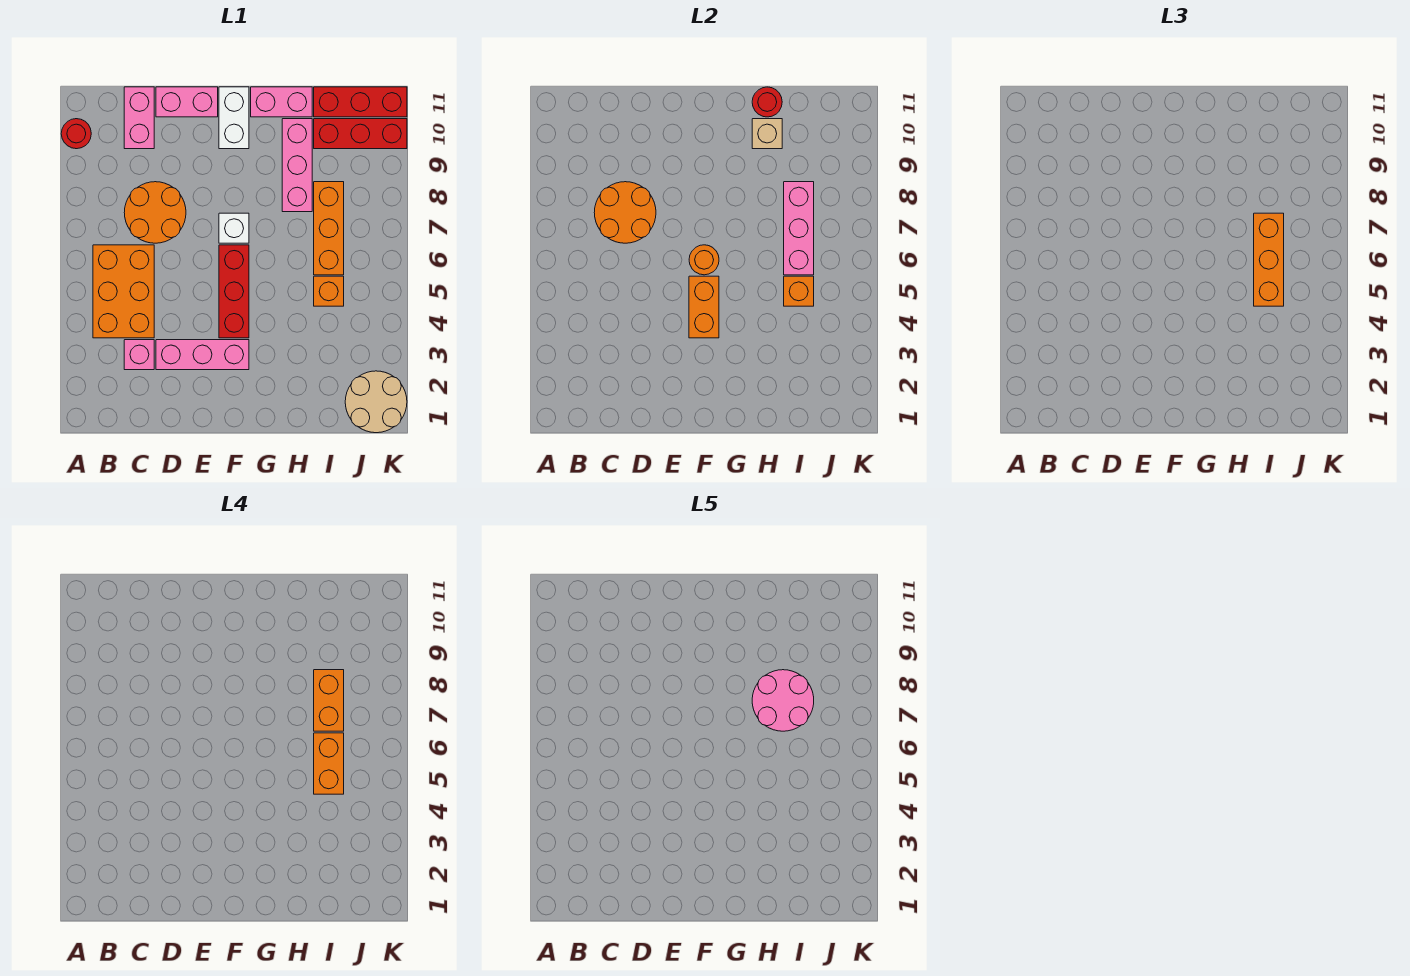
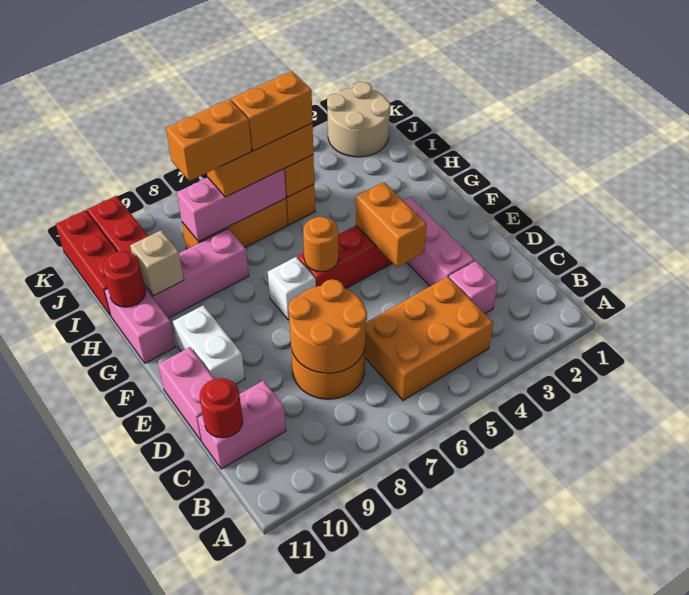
red round brick A10 level 1 -> red round brick C11 level 2
orange brick F4:F5 level 2 -> orange brick E4:F4 level 2
white brick F10:F11 level 1 -> white brick E10:F10 level 1
pink round brick H7:I8 level 5 -> none

